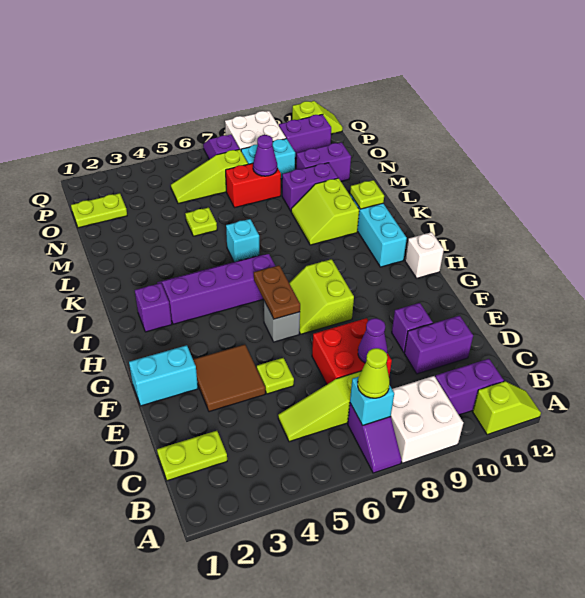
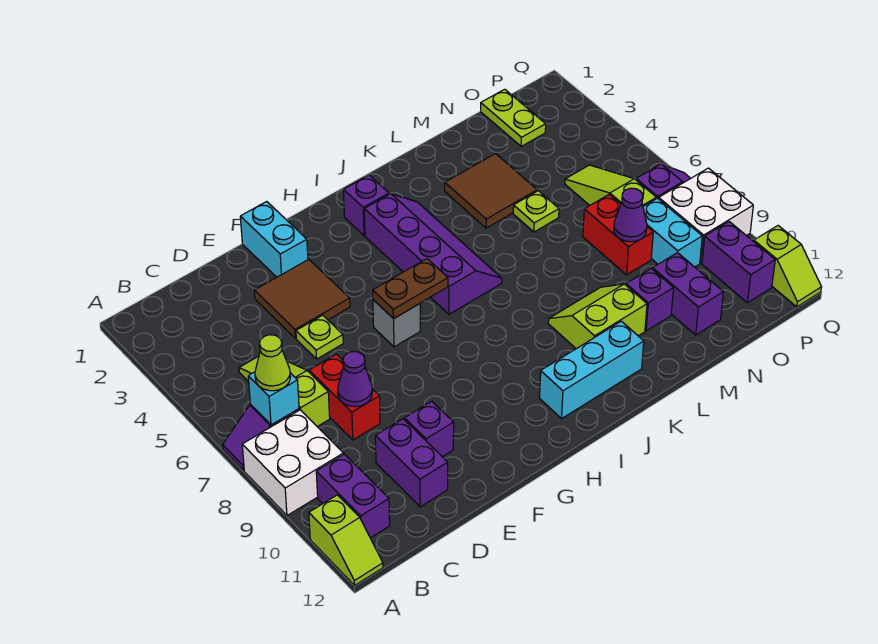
lime plate C1:C2 level 1 -> none
red brick D7:E8 level 1 -> red brick D7:D8 level 1
lime slope G7:H8 level 1 top 8 -> none
white brick H12 level 1 -> none
cyan brick K6 level 1 -> none
lime plate K11 level 2 -> none
none -> brown tile L3:M4 level 1
purple brick M9:M10 level 1 -> purple brick M10 level 1

